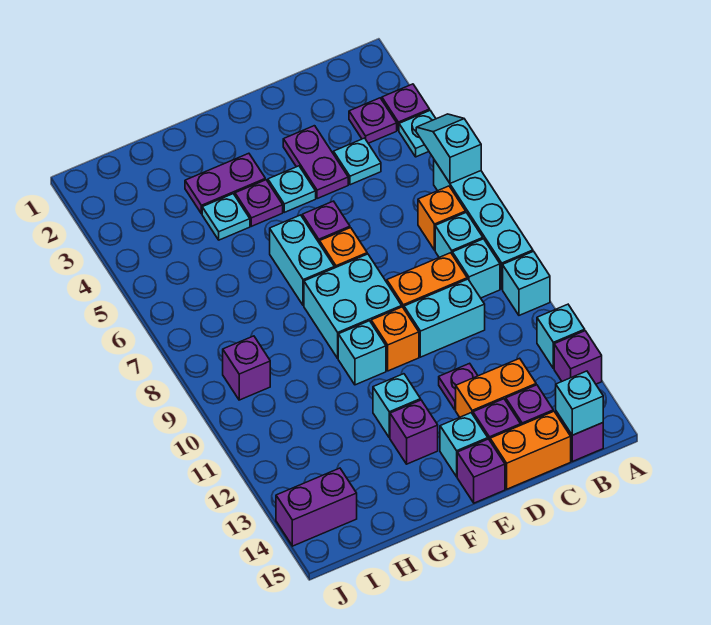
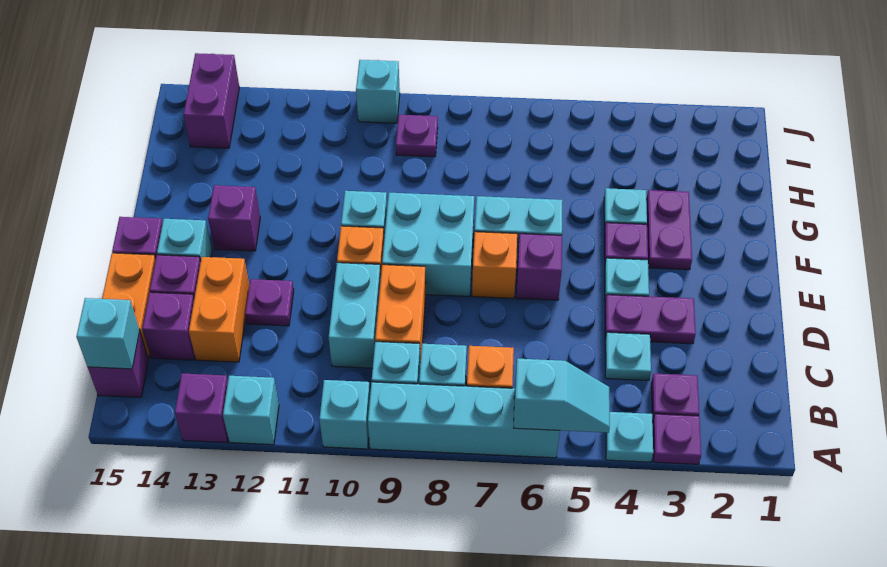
cyan brick F12 level 1 -> cyan brick J10 level 1
purple brick I9 level 1 -> purple plate I9 level 1

